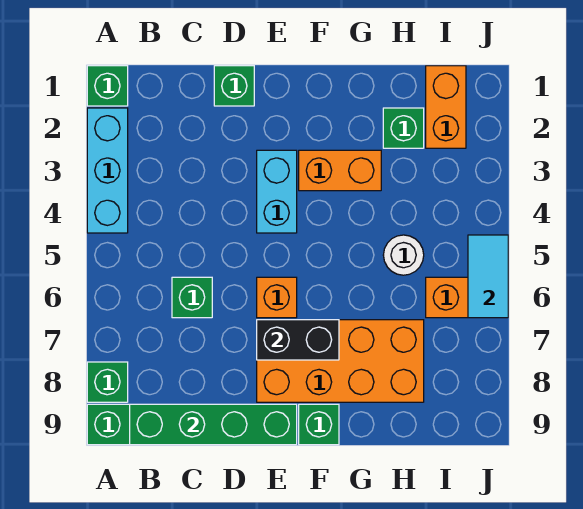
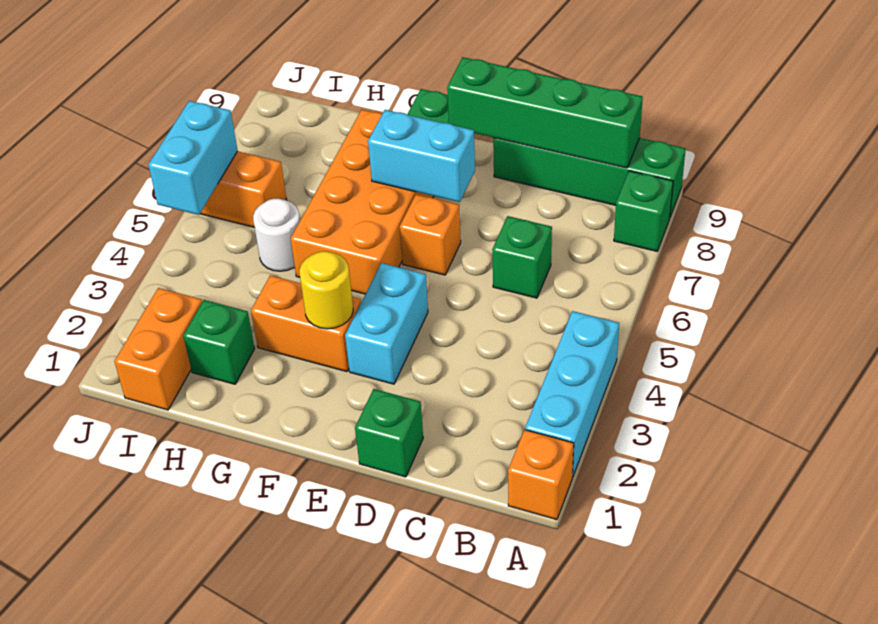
green brick A1 level 1 -> orange brick A1 level 1
orange brick E7:H8 level 1 -> orange brick F5:G8 level 1
black brick E7:F7 level 2 -> cyan brick E7:F7 level 2
none -> yellow round brick F3 level 2
cyan tile J5:J6 level 2 -> cyan brick J5:J6 level 2

